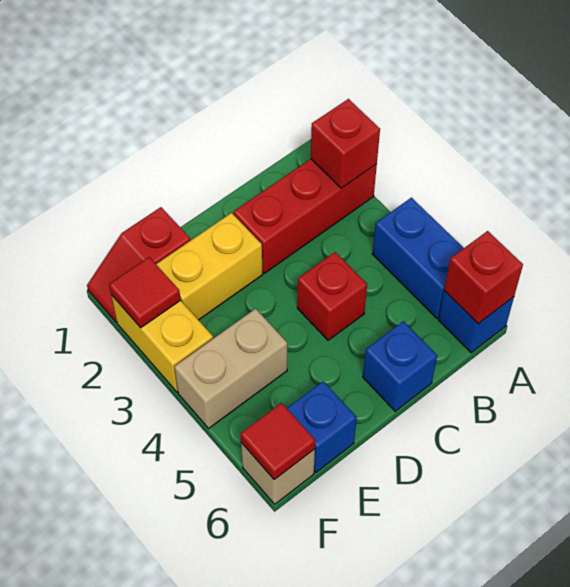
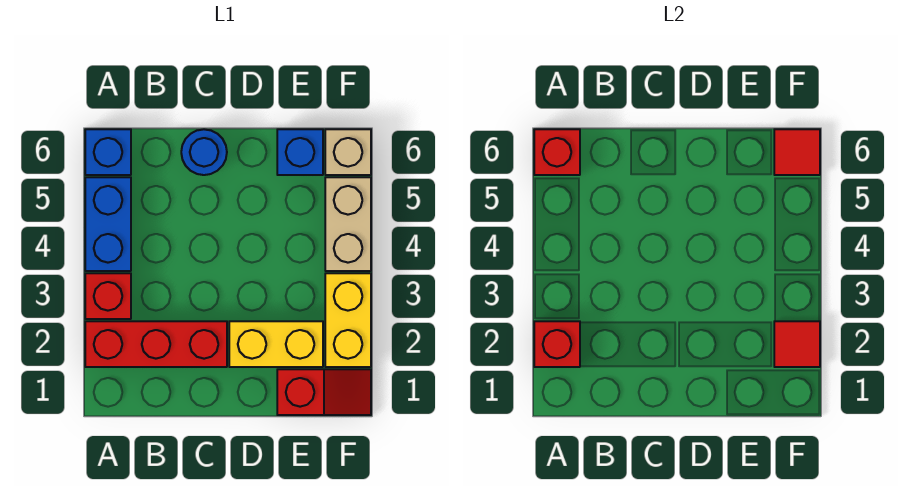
red brick C4 level 1 -> red brick A3 level 1
blue brick C6 level 1 -> blue round brick C6 level 1
tan brick E4:F4 level 1 -> tan brick F4:F5 level 1

